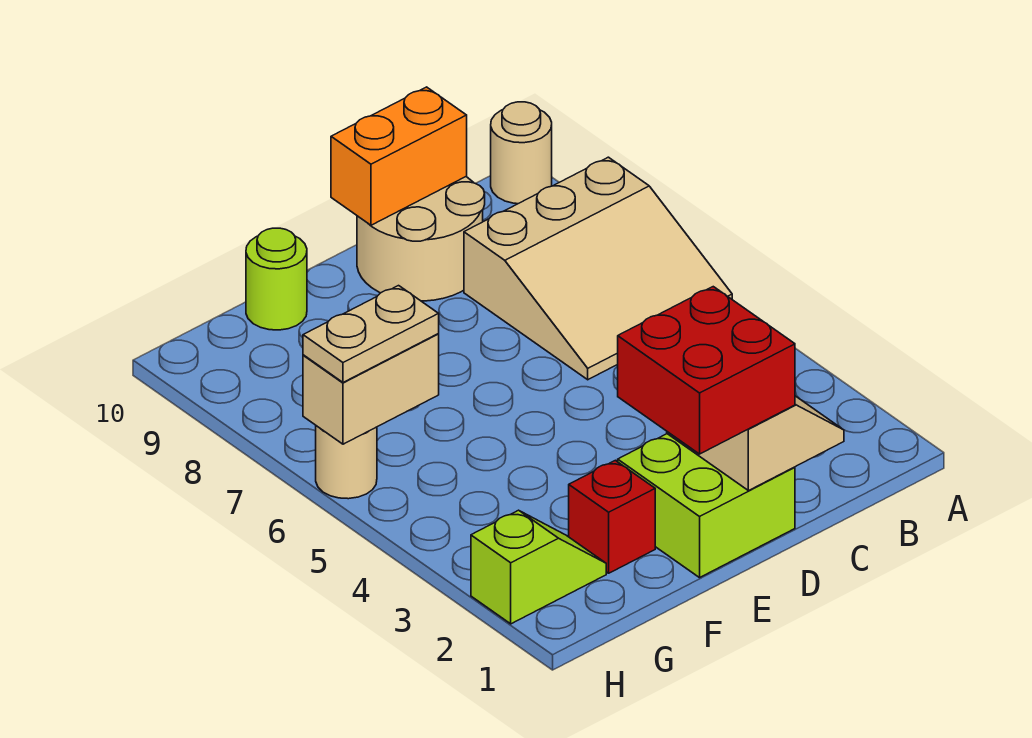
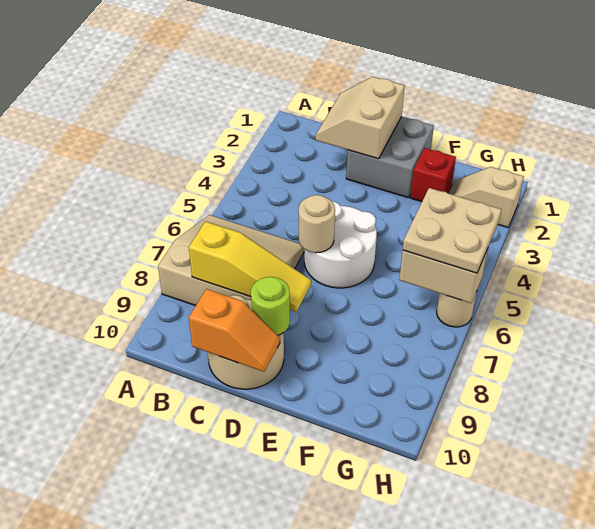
tan round brick A10 level 1 -> tan round brick D6 level 2
none -> yellow slope B8:D8 level 2 top B
orange brick C10:D10 level 2 -> orange slope C10:D10 level 2 top C
lime brick D1:E2 level 1 -> grey brick D1:E2 level 1
red brick D1:E2 level 3 -> none
none -> white round brick D5:E6 level 1
lime round brick F10 level 1 -> lime round brick D9 level 2
lime slope G2:H2 level 1 top H -> tan slope G2:H2 level 1 top H
tan plate G6:H6 level 3 -> tan plate G5:H6 level 3

